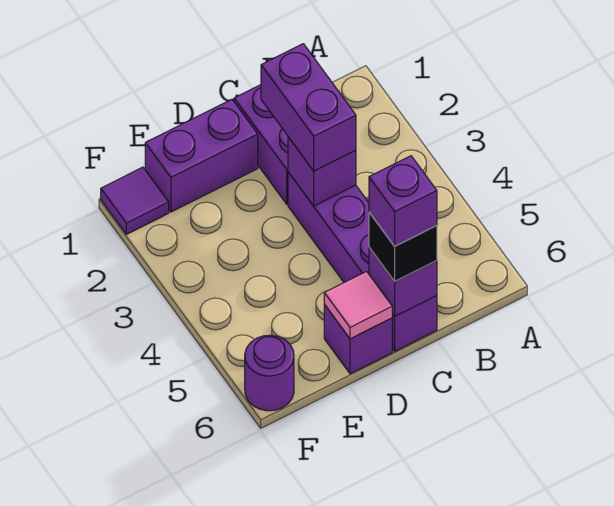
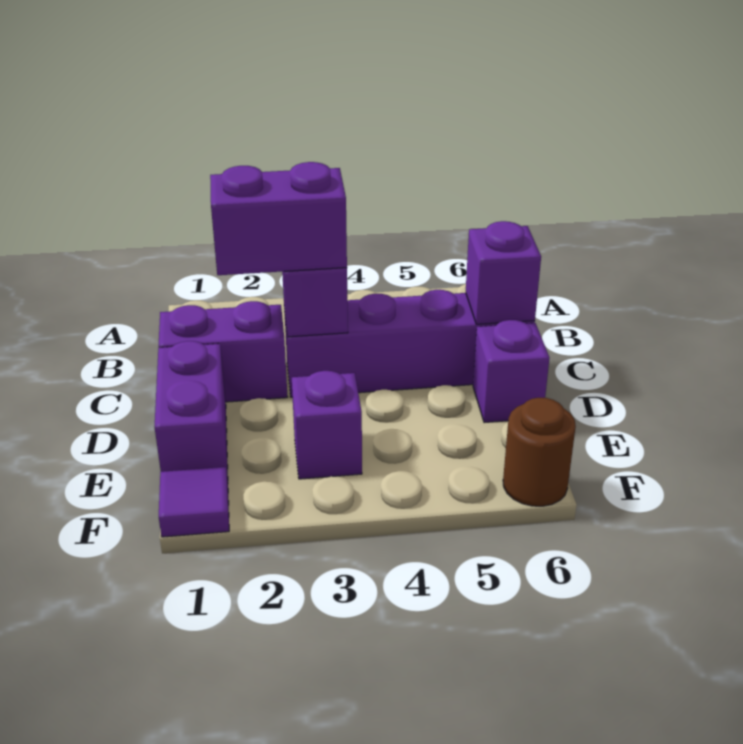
black brick C6 level 3 -> none
purple brick C6 level 4 -> purple brick E3 level 1
pink tile D6 level 2 -> none
purple round brick F6 level 1 -> brown round brick F6 level 1

